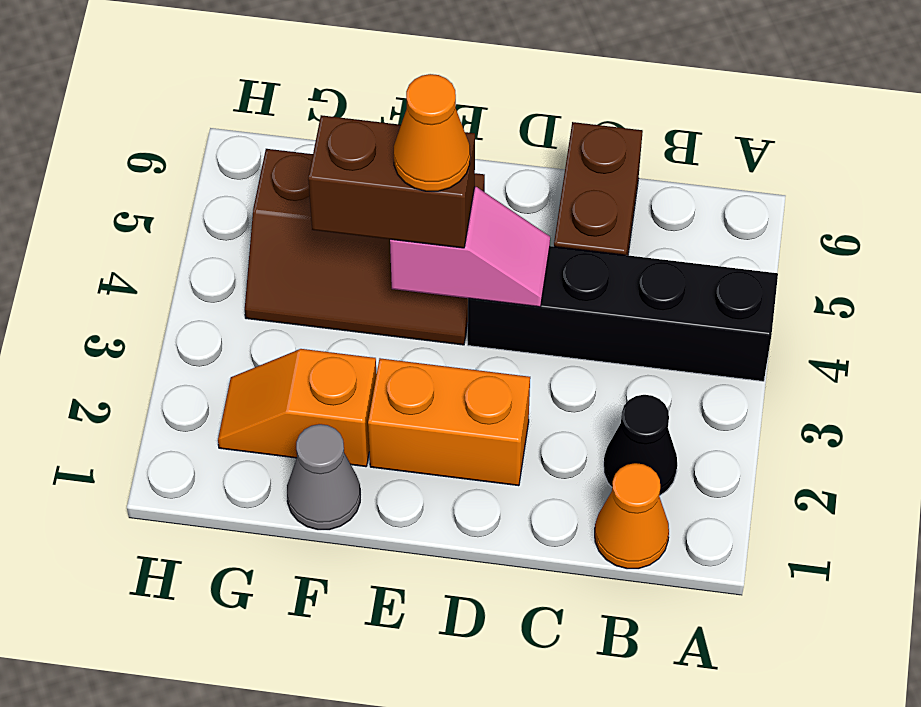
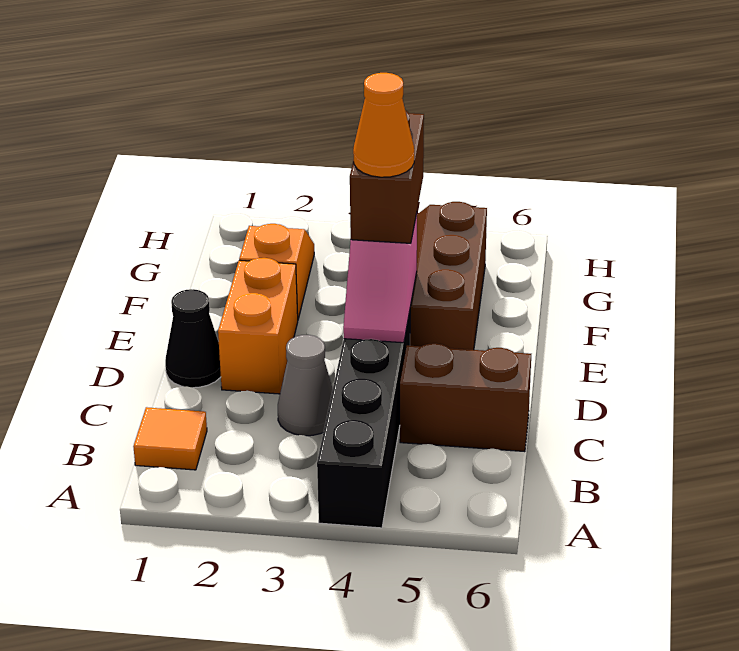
orange cone B1 level 1 -> orange tile B1 level 1
black cone B2 level 1 -> black cone D1 level 1
grey cone F1 level 1 -> grey cone C3 level 1

